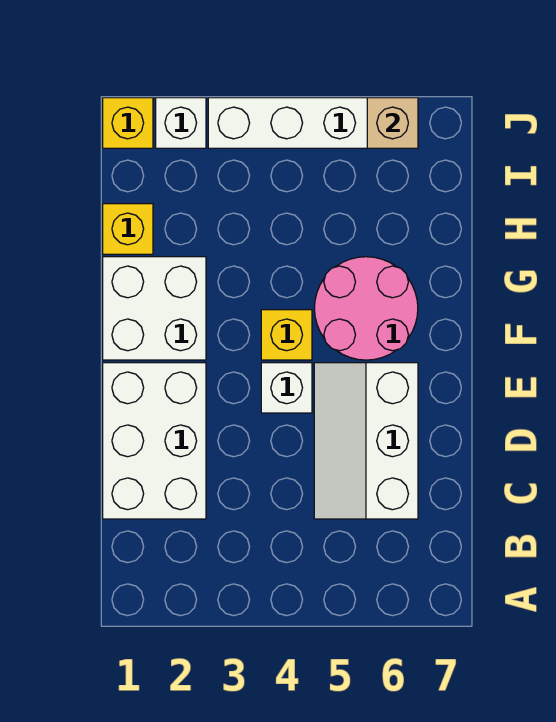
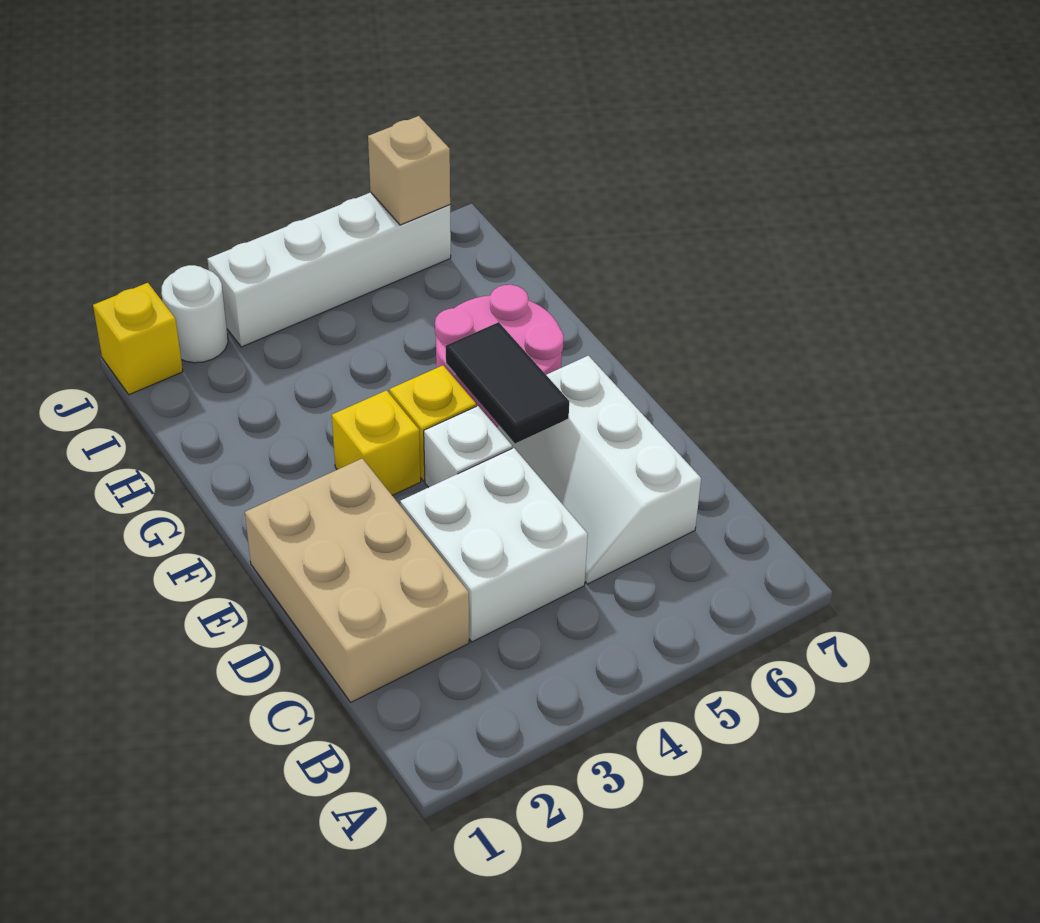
white brick C1:E2 level 1 -> tan brick C1:E2 level 1
none -> black tile E5:F5 level 2
white brick F1:G2 level 1 -> white brick C3:D4 level 1
yellow brick H1 level 1 -> yellow brick F3 level 1
white brick J2 level 1 -> white round brick J2 level 1

